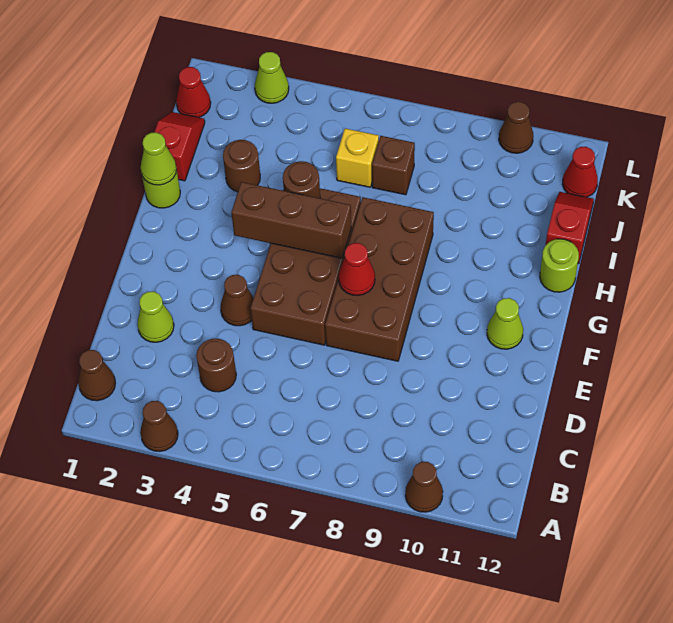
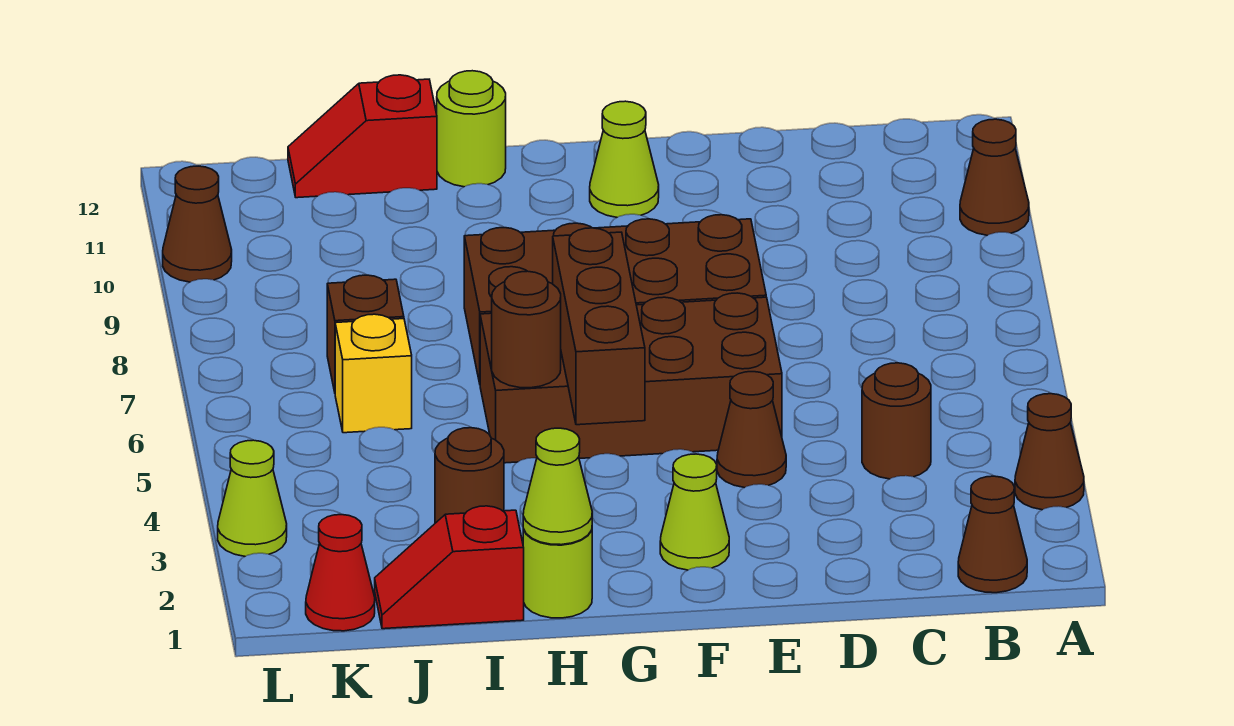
lime cone D2 level 1 -> lime cone F2 level 1
red cone F7 level 2 -> none
red cone K12 level 1 -> none

